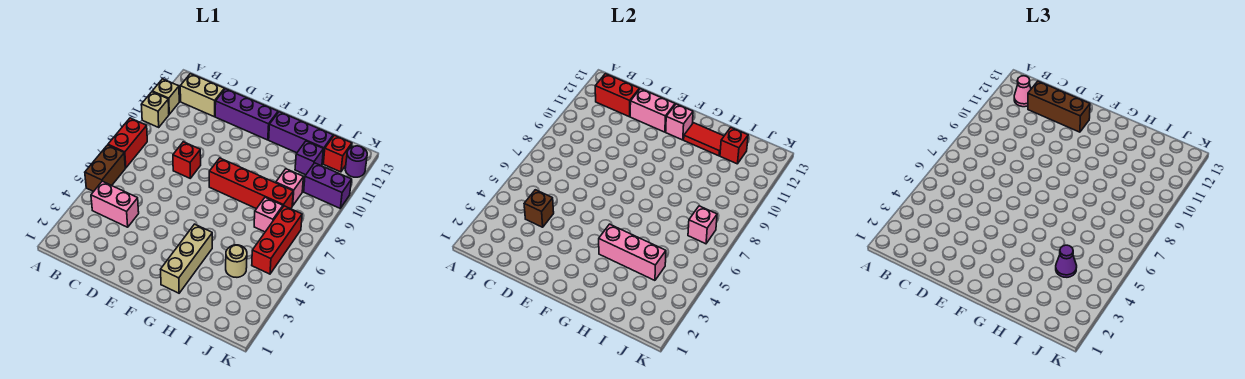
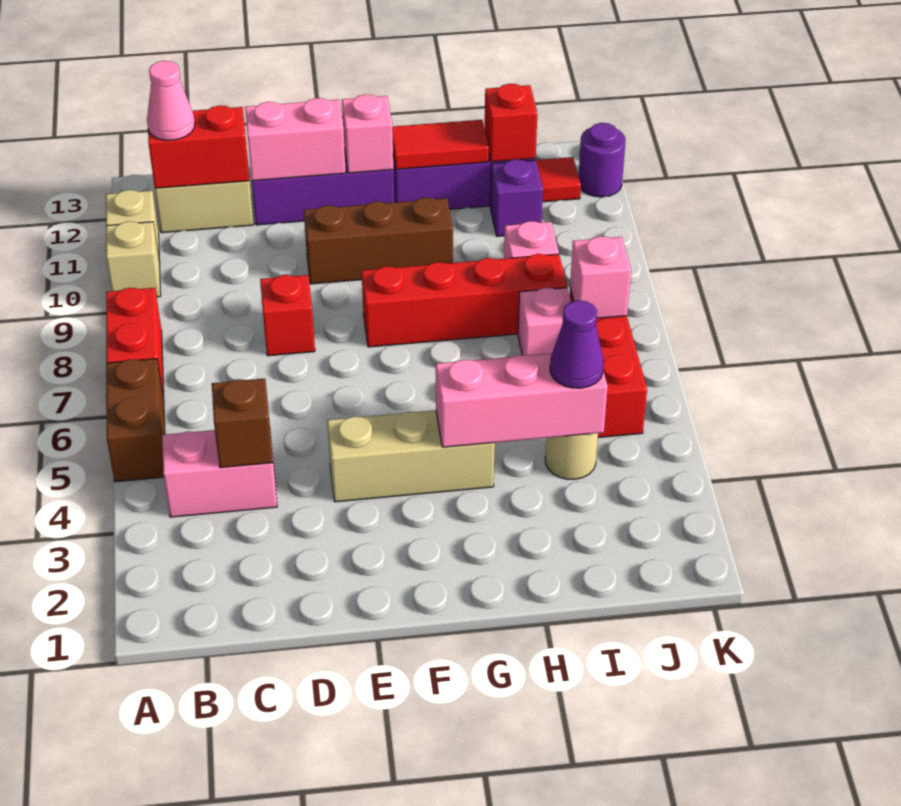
brown brick C12:E12 level 3 -> brown brick E10:G10 level 1
tan brick G2:G4 level 1 -> tan brick E4:G4 level 1
purple brick J10:K10 level 1 -> none
red brick J12 level 1 -> red tile J12 level 1

